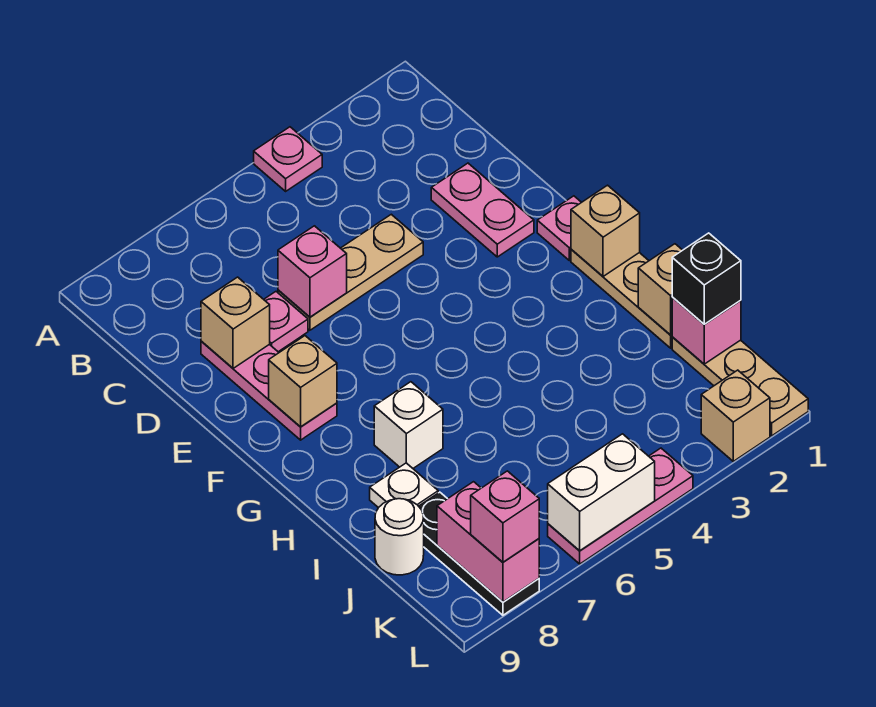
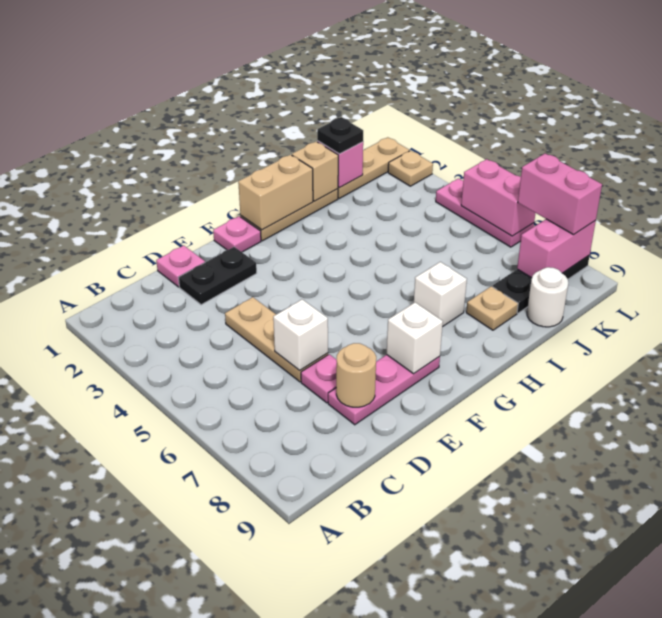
pink plate A4 level 1 -> pink plate D1 level 1
pink plate D2:E2 level 1 -> black plate D2:E2 level 1
pink brick D6 level 2 -> white brick D6 level 2
tan brick D8 level 2 -> tan round brick D8 level 2
tan brick F8 level 2 -> white brick F8 level 2
tan brick G1 level 2 -> tan brick G1:H1 level 2
white plate I8 level 1 -> tan plate I8 level 1
black brick J1 level 3 -> black plate J1 level 3
tan brick L2 level 1 -> tan plate L2 level 1
white brick L5:L6 level 2 -> pink brick L5:L6 level 2
pink brick L8 level 3 -> pink brick L7:L8 level 3

